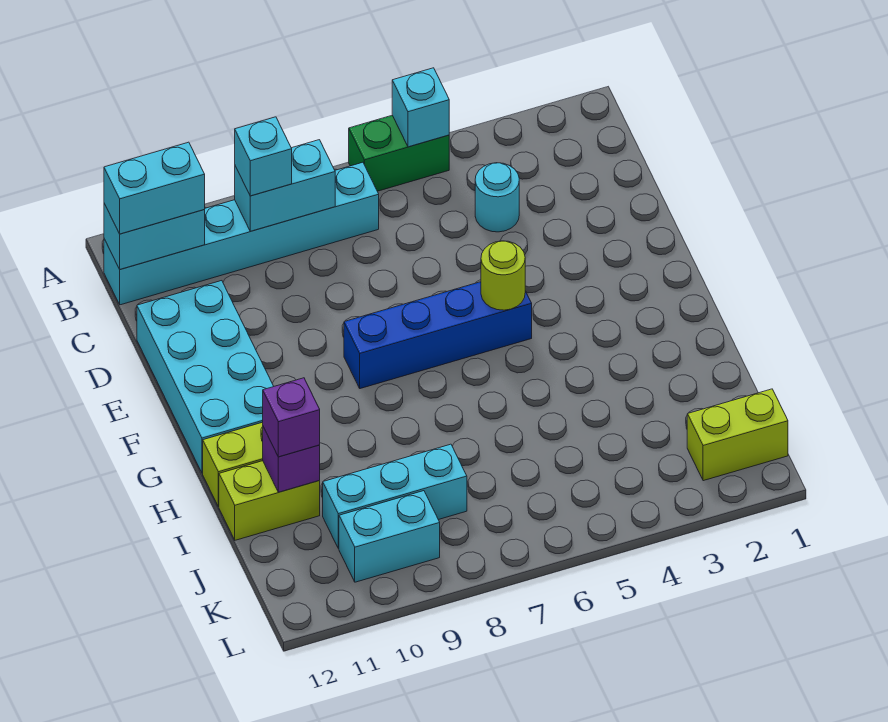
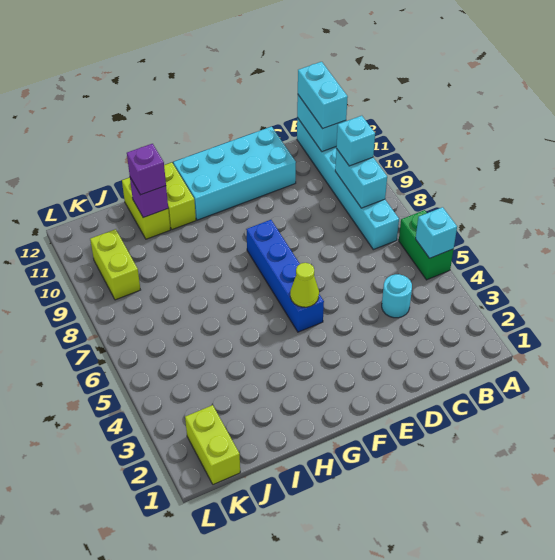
lime round brick F5 level 2 -> lime cone F5 level 2
cyan brick J8:J10 level 1 -> none
cyan brick K9:K10 level 1 -> lime brick K9:K10 level 1

